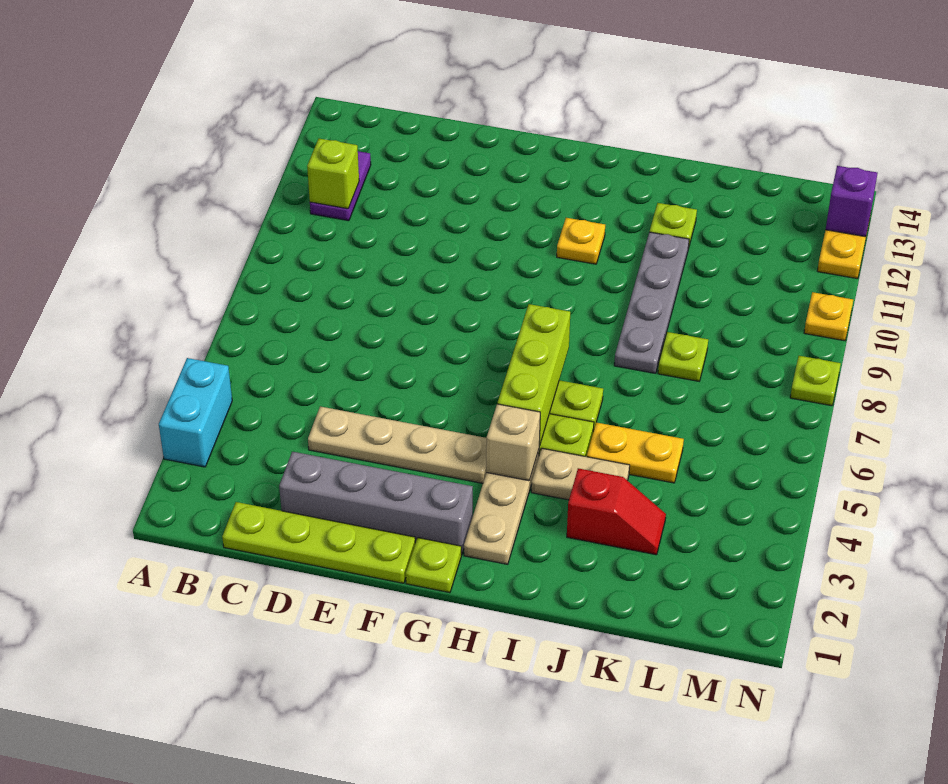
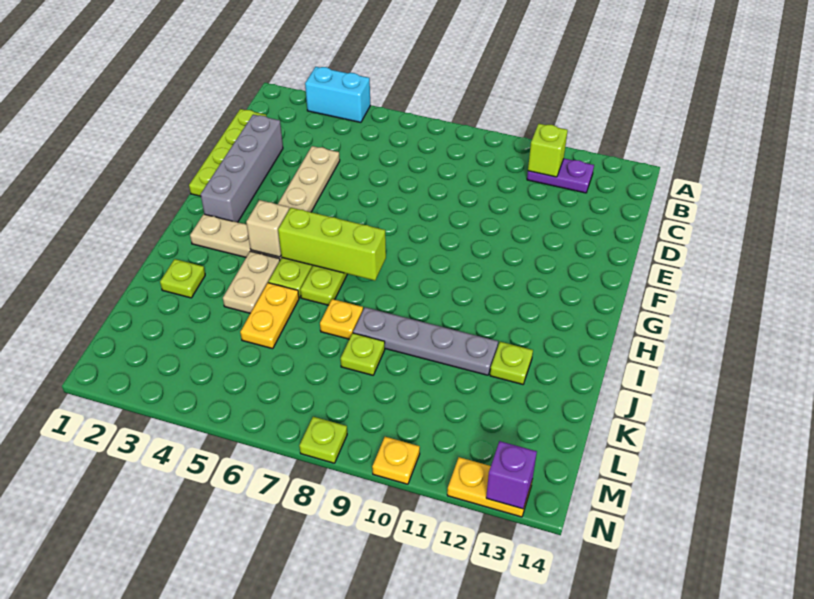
lime plate G1 level 1 -> lime plate J2 level 1
yellow plate H11 level 1 -> yellow plate J7 level 1
red slope J3:K3 level 1 top J -> none

